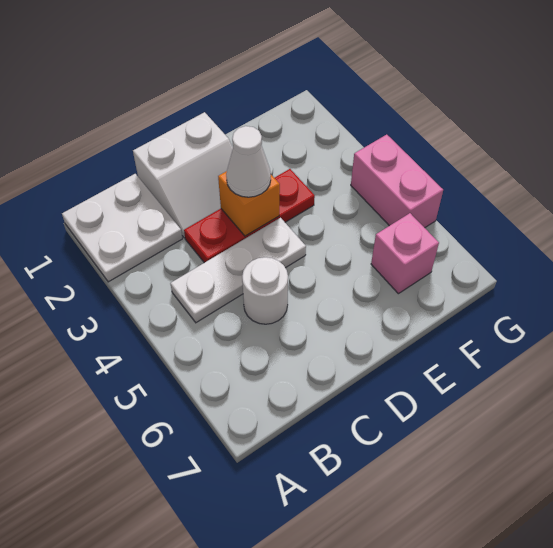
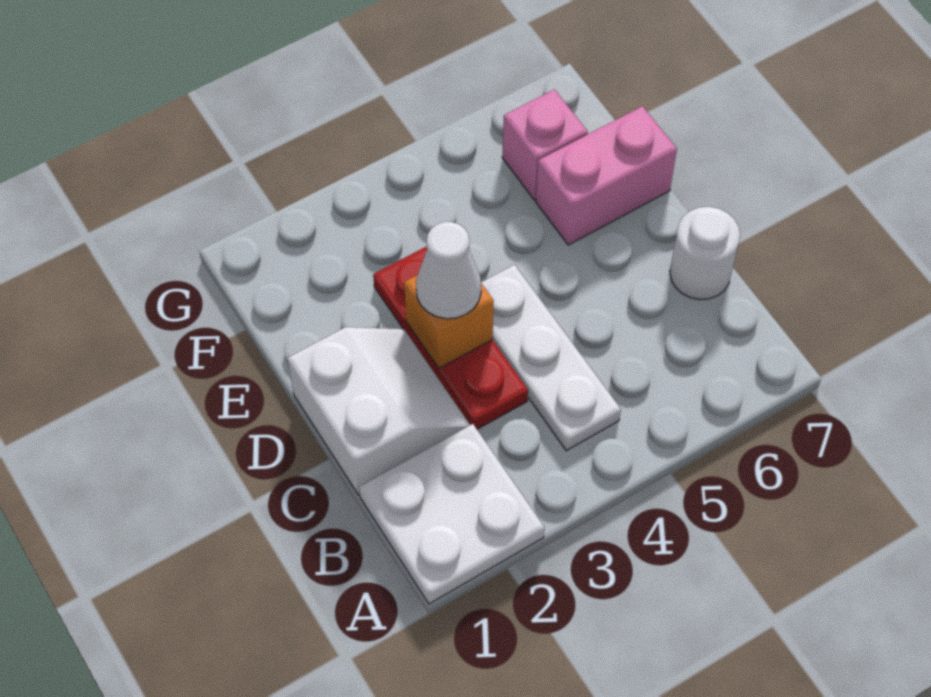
white round brick C5 level 1 -> white round brick C7 level 1
pink brick G4:G5 level 1 -> pink brick E6:E7 level 1

